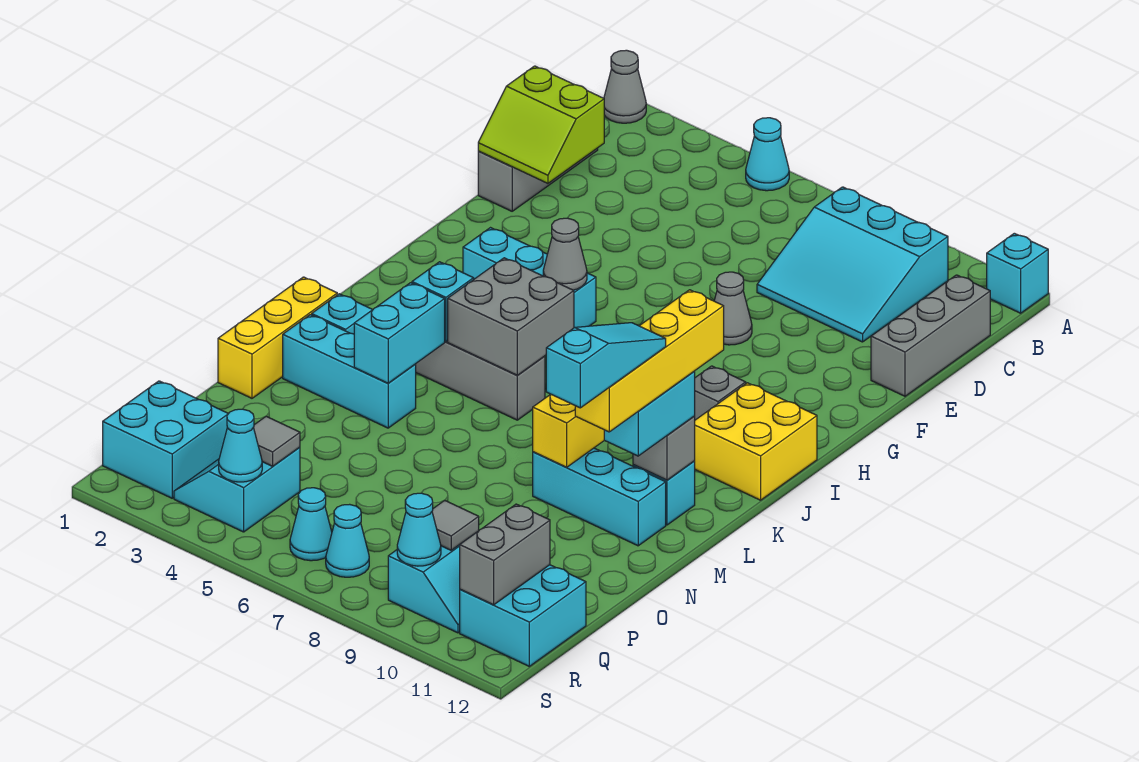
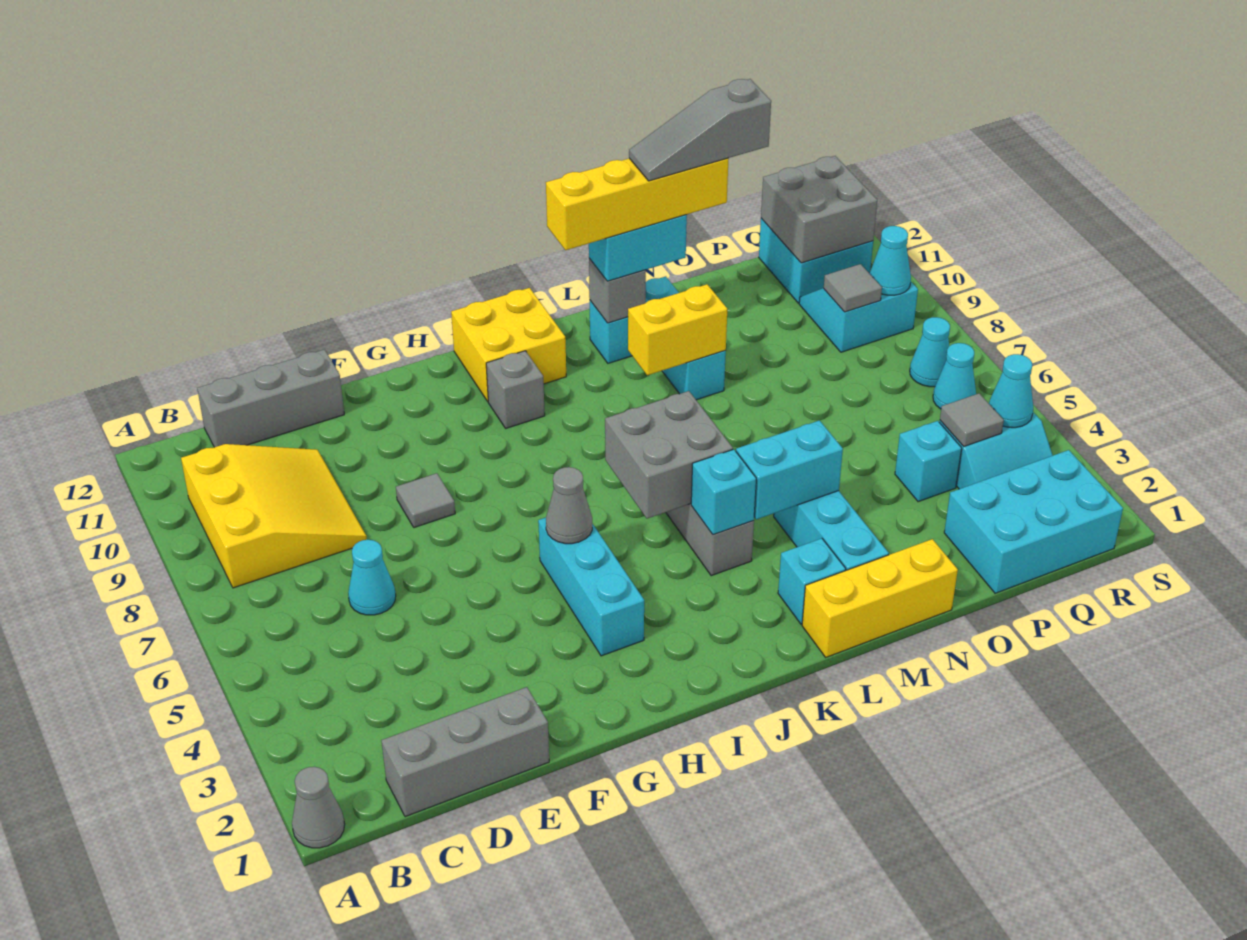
cyan cone A5 level 1 -> cyan cone D6 level 1
cyan brick A12 level 1 -> cyan brick P4 level 1
cyan slope B8:D10 level 1 top B -> yellow slope B8:D10 level 1 top B
lime slope D1:E2 level 2 top D -> none
grey cone F8 level 1 -> grey tile F8 level 1
cyan slope M11:O11 level 5 top O -> grey slope M11:O11 level 5 top O
cyan brick Q1:R2 level 1 -> cyan brick P1:R2 level 1
grey brick Q11:R11 level 2 -> grey brick Q11:R12 level 2

